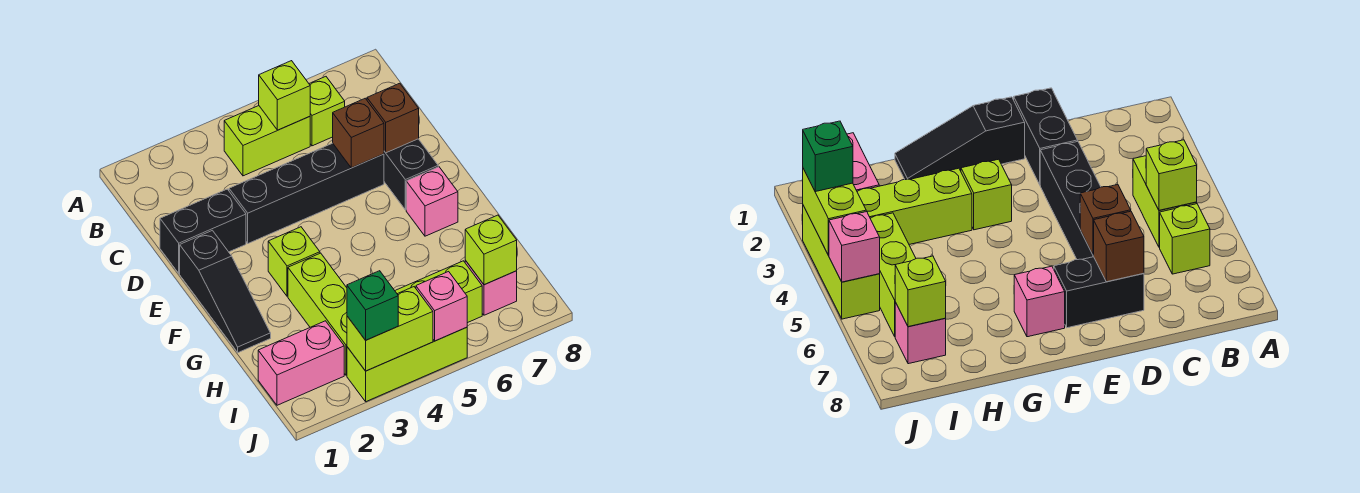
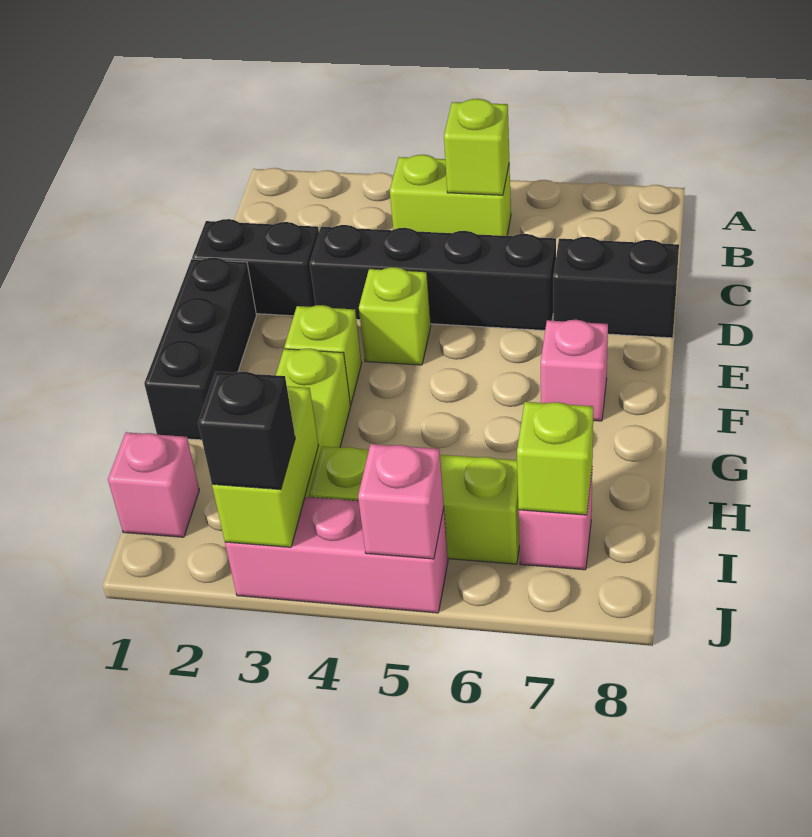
lime brick B6 level 1 -> lime brick E4 level 1
brown brick D6 level 2 -> none
black brick D7:E7 level 1 -> black brick D7:D8 level 1
brown brick D7 level 2 -> none
black slope E1:G1 level 1 top E -> black brick E1:G1 level 1
pink brick I1:I2 level 1 -> pink brick I1 level 1
lime brick J3:J5 level 1 -> pink brick J3:J5 level 1
lime brick J3:J4 level 2 -> lime brick I3:J3 level 2
green brick J3 level 3 -> black brick J3 level 3

